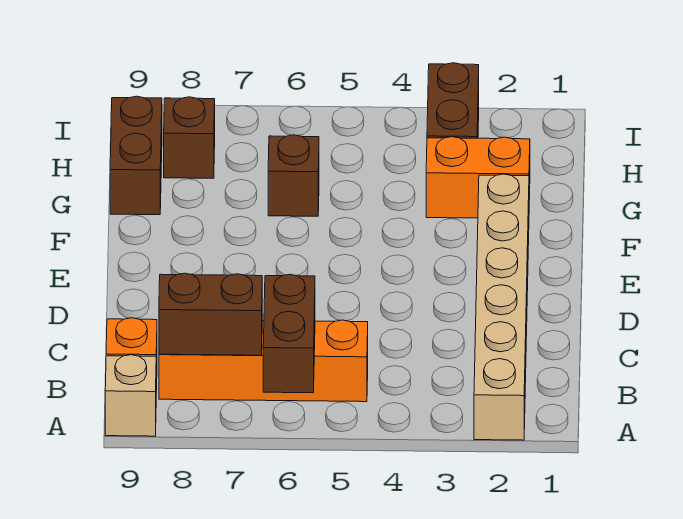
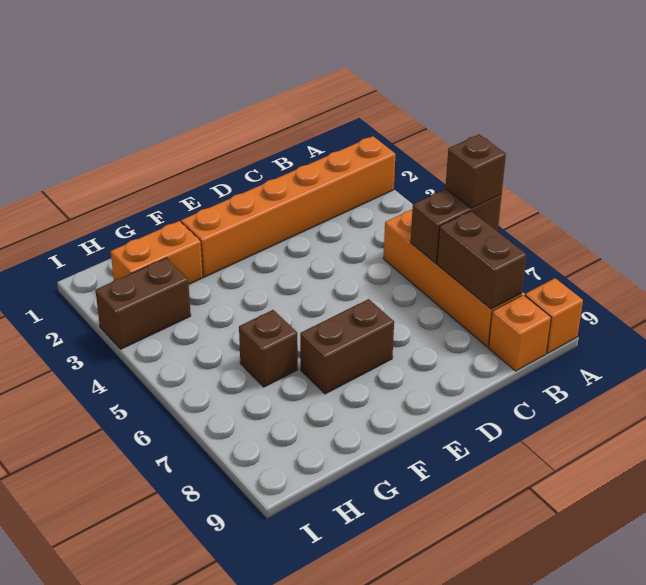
tan brick A2:F2 level 1 -> orange brick A2:F2 level 1
tan brick A9 level 1 -> orange brick A9 level 1
orange brick G2:G3 level 1 -> orange brick G2:H2 level 1
brown brick G9:H9 level 1 -> brown brick E7:F7 level 1
brown brick H8 level 1 -> brown brick A6 level 3

